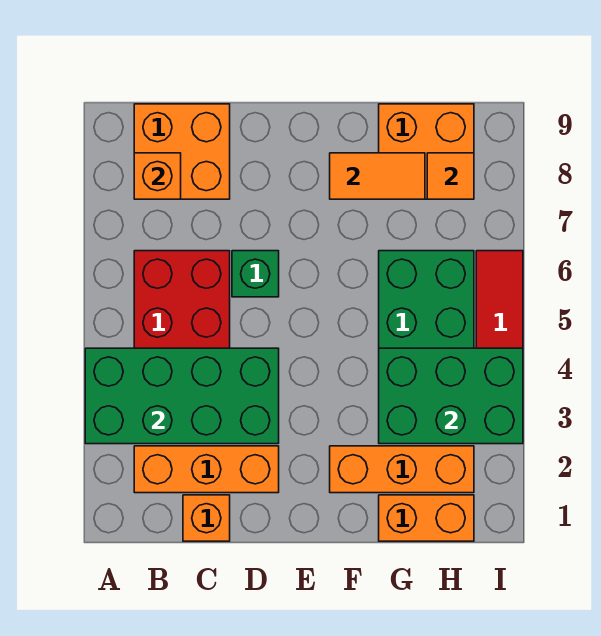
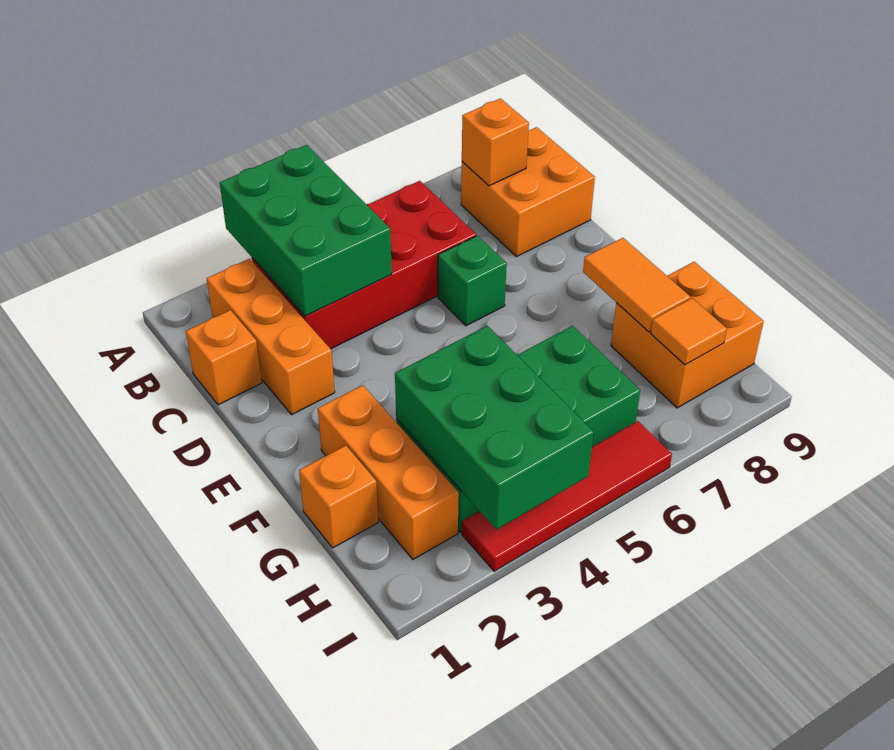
green brick A3:D4 level 2 -> green brick A3:C4 level 2
orange brick G1:H1 level 1 -> orange brick G1 level 1

